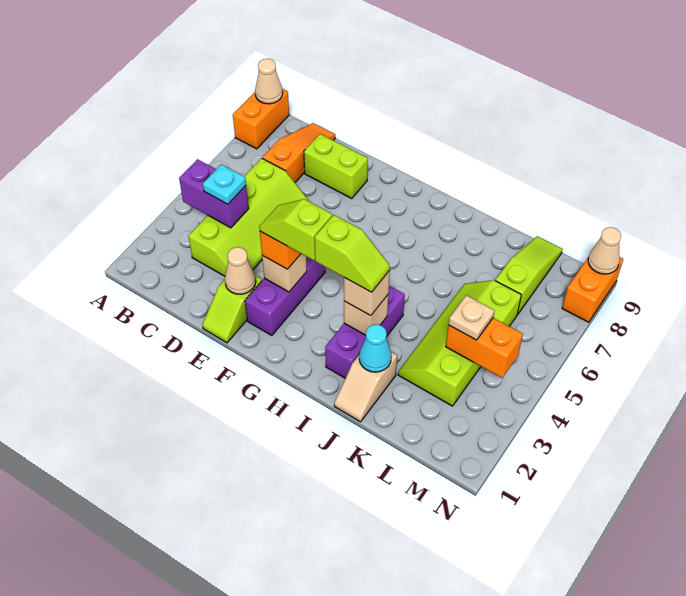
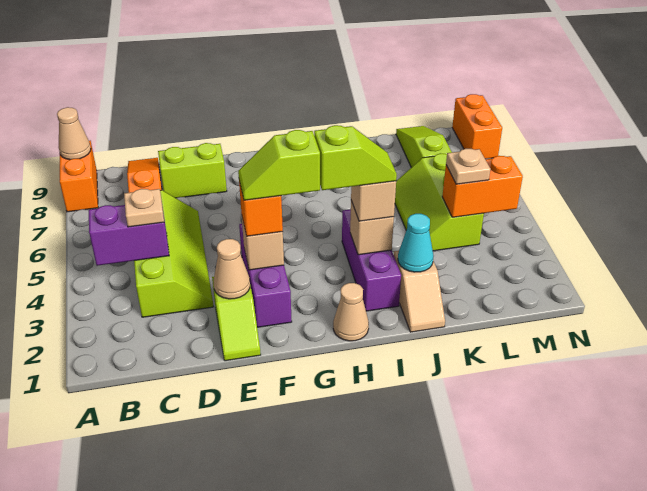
cyan plate C4 level 3 -> tan plate C4 level 3
lime slope K3:L6 level 1 top L -> lime slope K4:L6 level 1 top L
tan cone N9 level 2 -> tan cone H1 level 1

